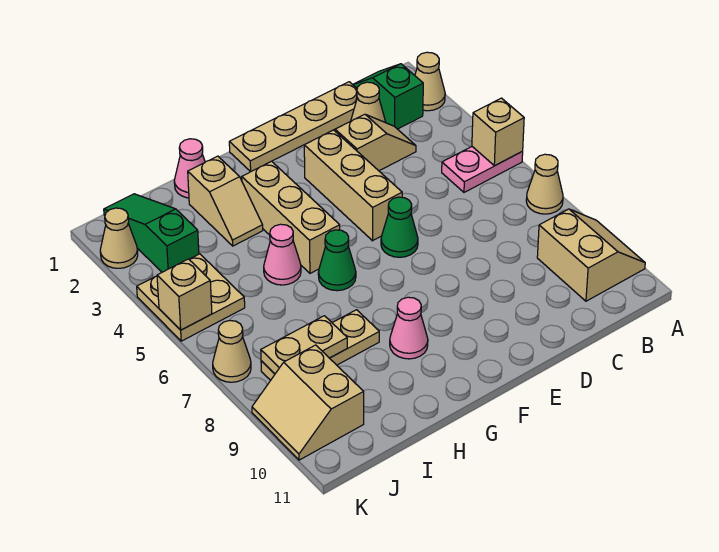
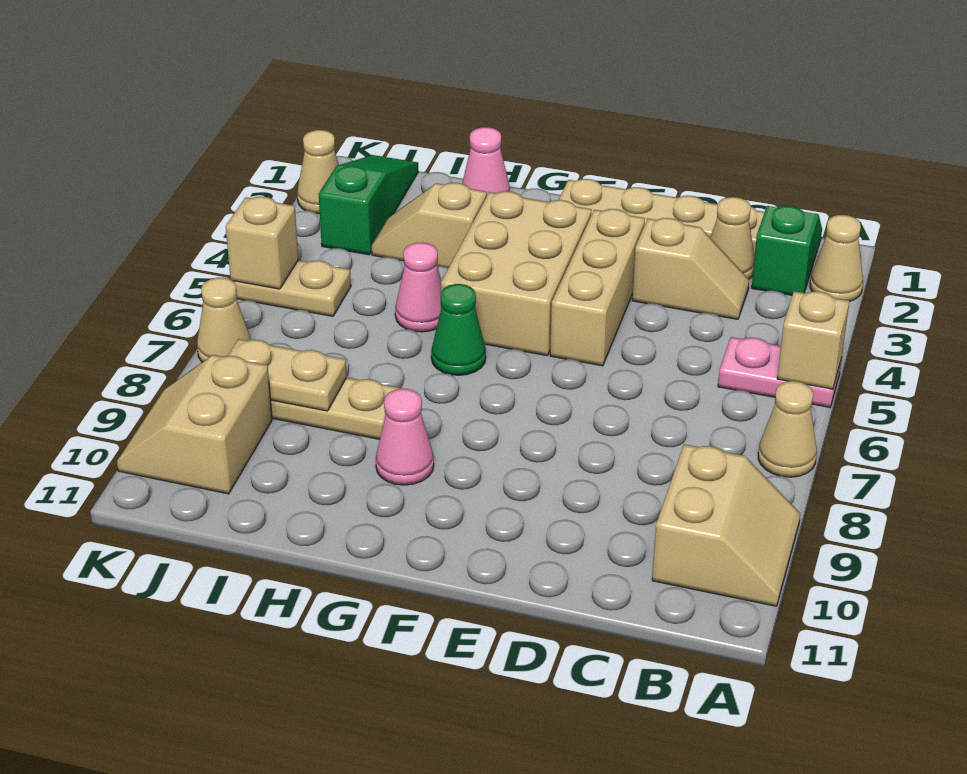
green cone E6 level 1 -> none
tan brick G3:G5 level 1 -> tan brick F3:G5 level 1
tan slope H2:H3 level 1 top 2 -> tan slope H3:I3 level 1 top H
tan plate J4:K5 level 1 -> tan plate J5:K5 level 1

